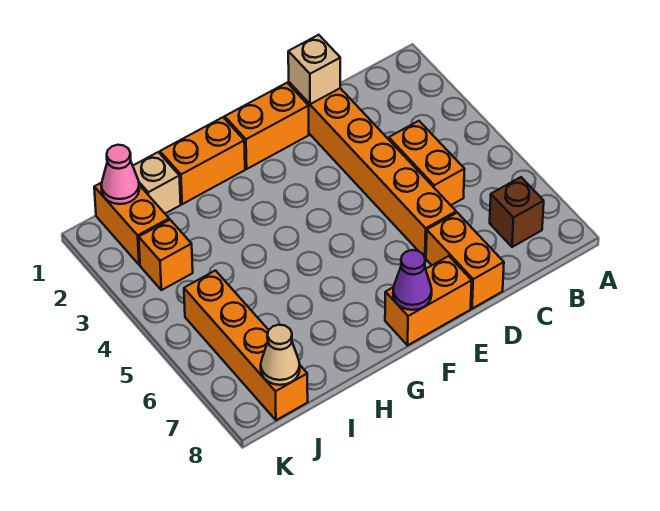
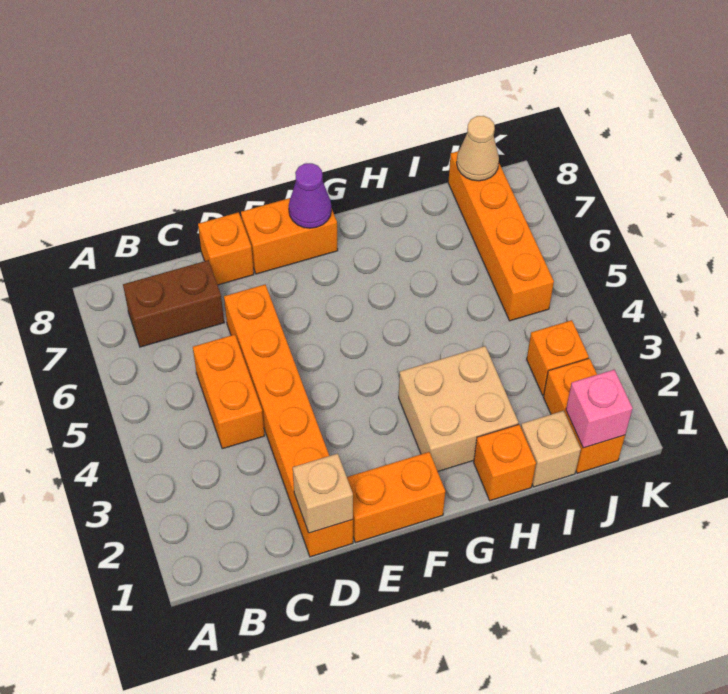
brown brick B7 level 1 -> brown brick B7:C7 level 1
orange brick D7:D8 level 1 -> orange brick D8 level 1
orange brick G1:H1 level 1 -> orange brick H1 level 1
none -> tan brick G2:H3 level 1
pink cone J1 level 2 -> pink brick J1 level 2

